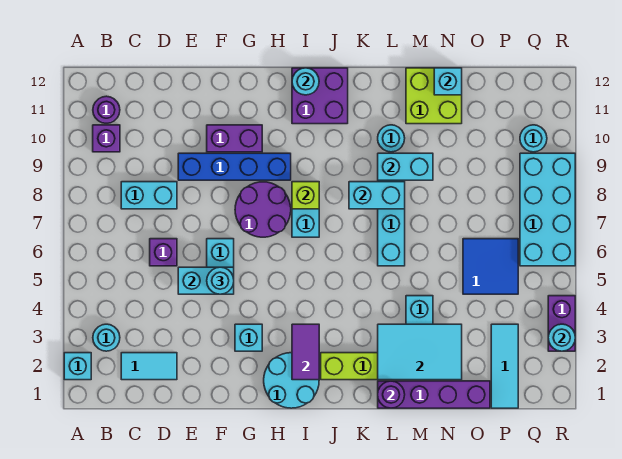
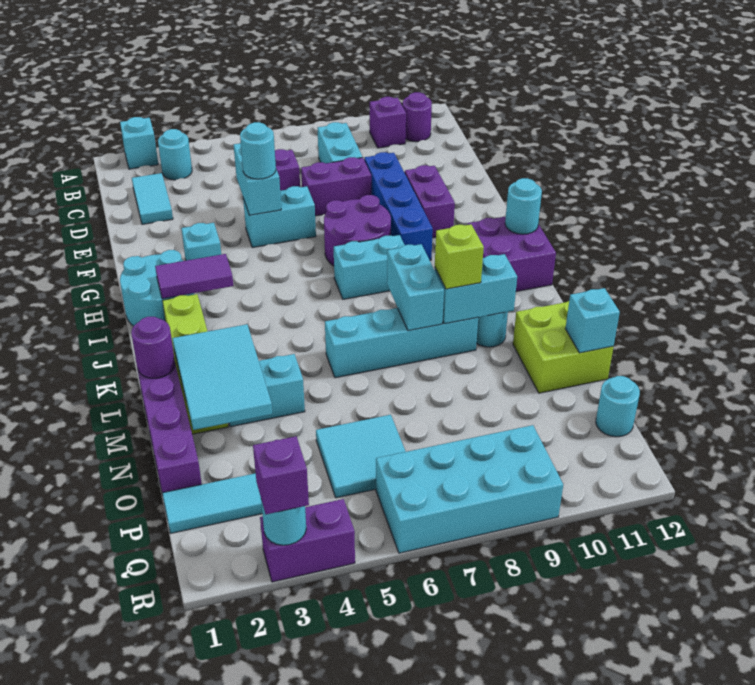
none -> purple brick E7:E8 level 1
lime brick I8 level 2 -> lime brick L9 level 3
cyan brick L9:M9 level 2 -> cyan brick L9:L10 level 2
blue tile O5:P6 level 1 -> cyan tile O5:P6 level 1
cyan round brick Q10 level 1 -> cyan round brick P12 level 1
none -> purple brick R3 level 3

